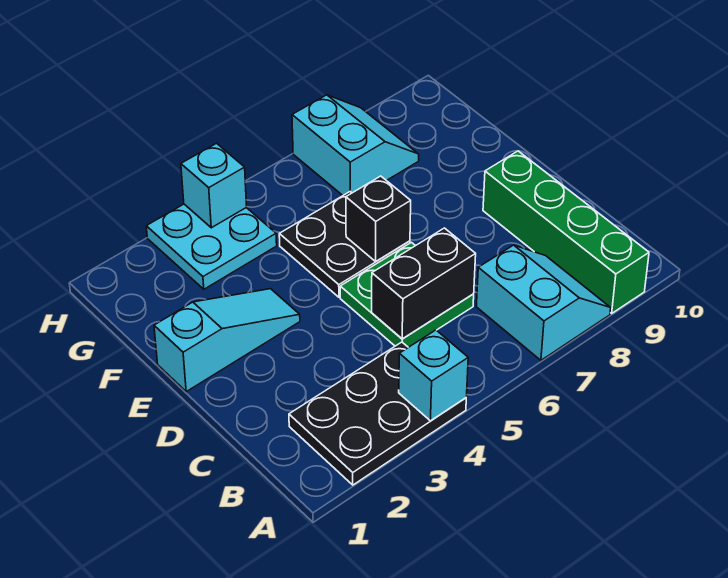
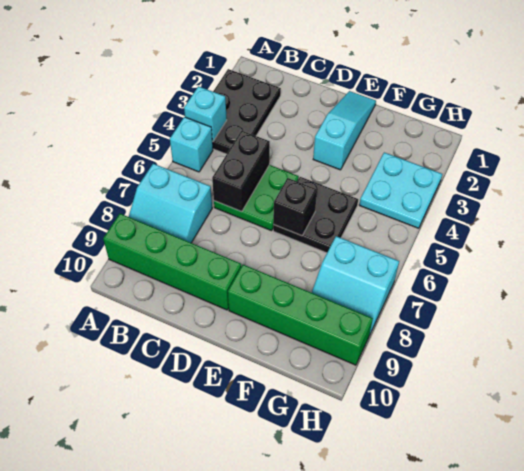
cyan slope E1:E3 level 1 top 1 -> cyan slope E1:E3 level 1 top 3
none -> green brick E9:H9 level 1
cyan brick H4 level 2 -> cyan brick A5 level 1

